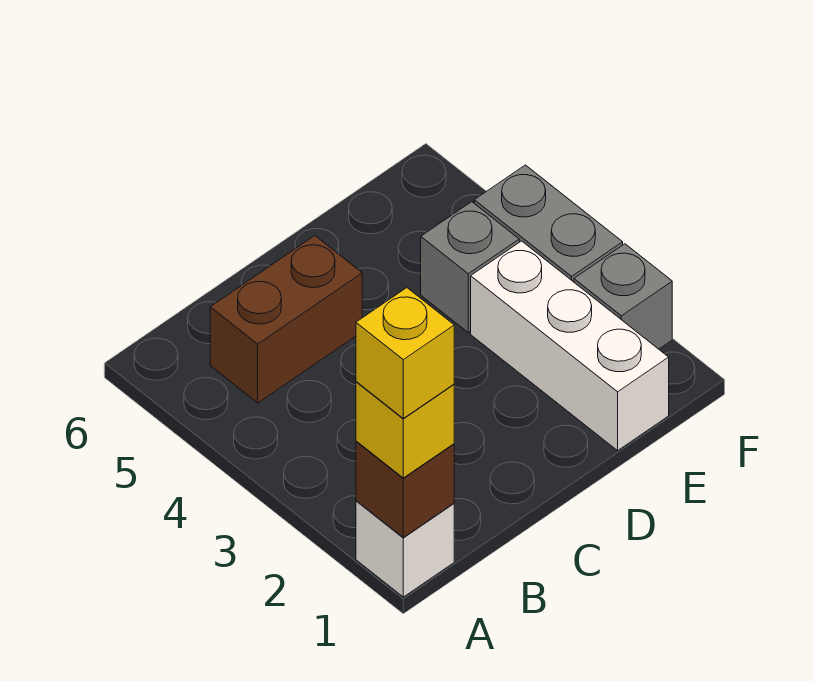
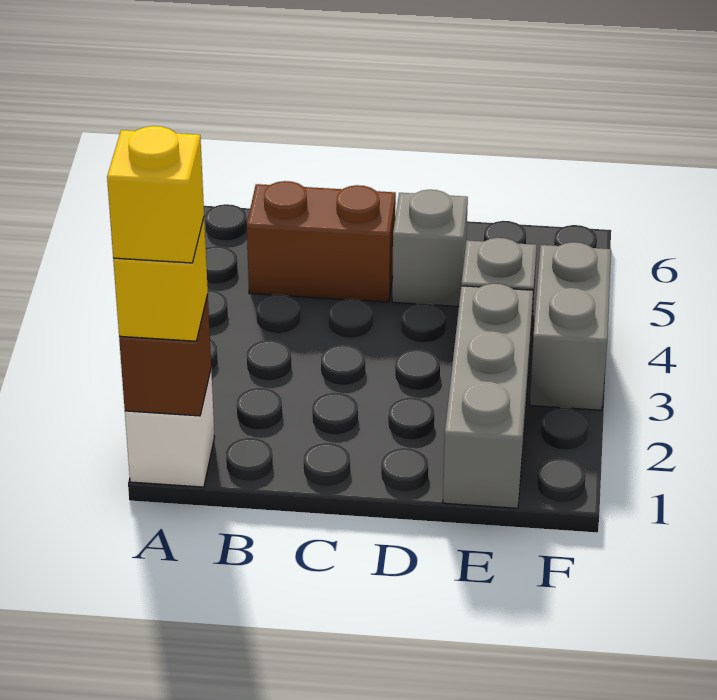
white brick E1:E3 level 1 -> grey brick E1:E3 level 1
grey brick F2 level 1 -> grey brick D5 level 1

